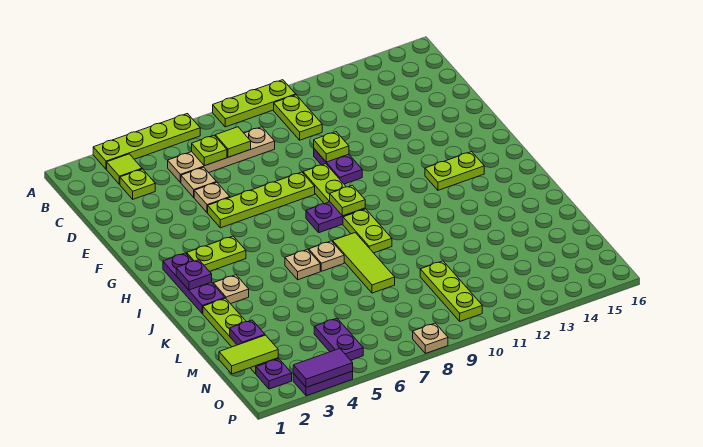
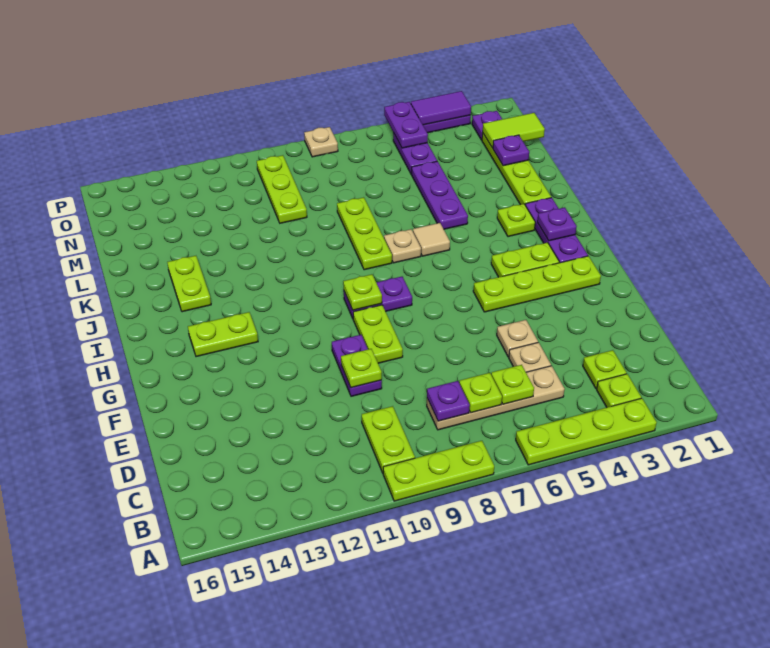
lime tile B3 level 1 -> lime plate B3 level 1
lime tile C7 level 2 -> lime plate C7 level 2
none -> purple plate C8 level 2
lime plate F5:F8 level 1 -> lime plate G2:G5 level 1
lime plate I9:J9 level 1 -> lime plate J14:K14 level 1
tan plate J3 level 1 -> lime plate J3 level 1
tan plate J6 level 1 -> tan tile J6 level 1
lime tile J8:L8 level 1 -> lime plate J8:L8 level 1
none -> purple plate K5:M5 level 1
none -> purple plate O5:P5 level 2

